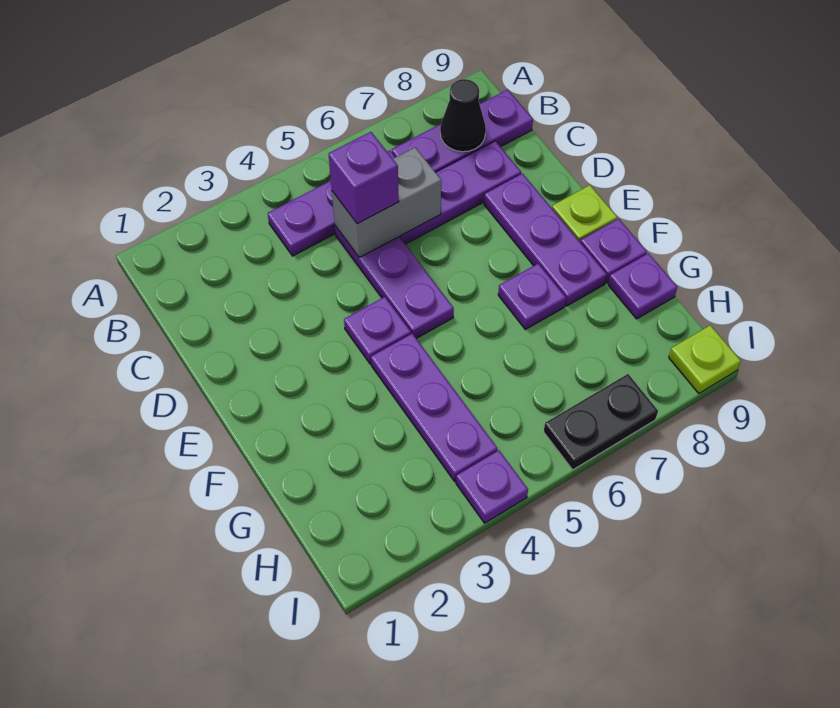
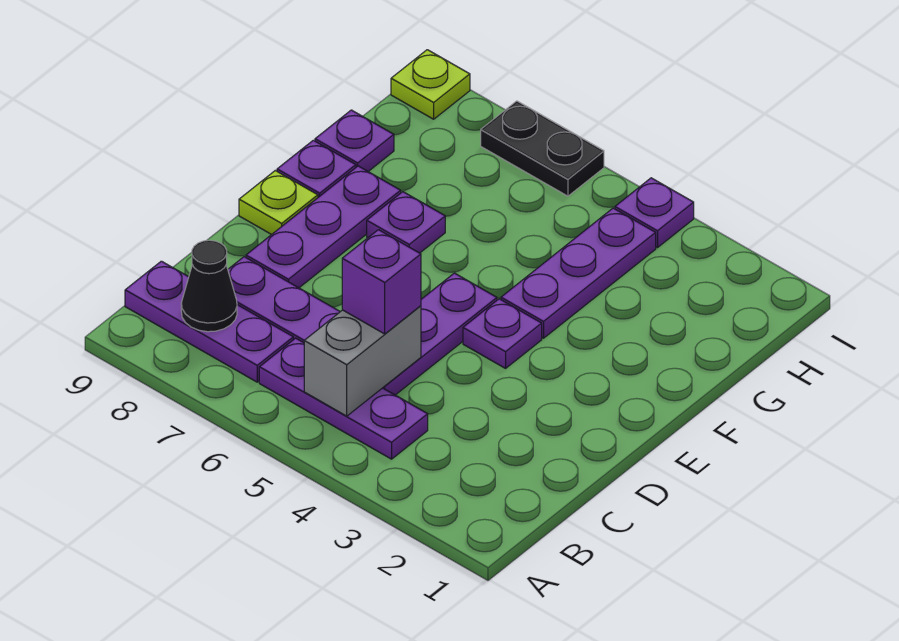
grey brick C5:C6 level 2 -> grey brick B5:C5 level 2

